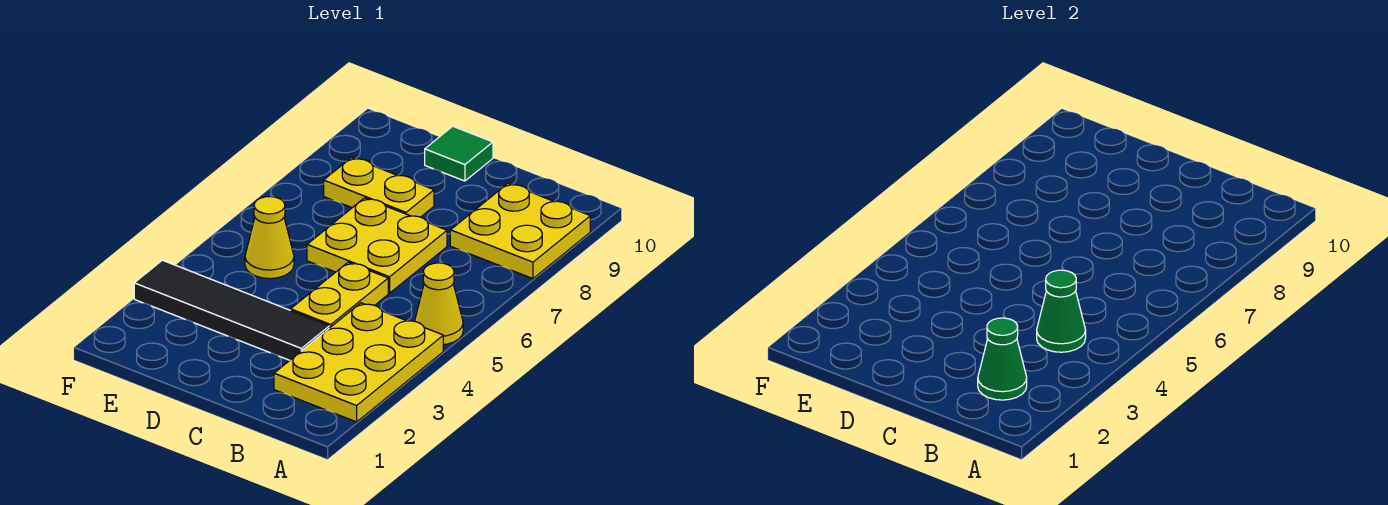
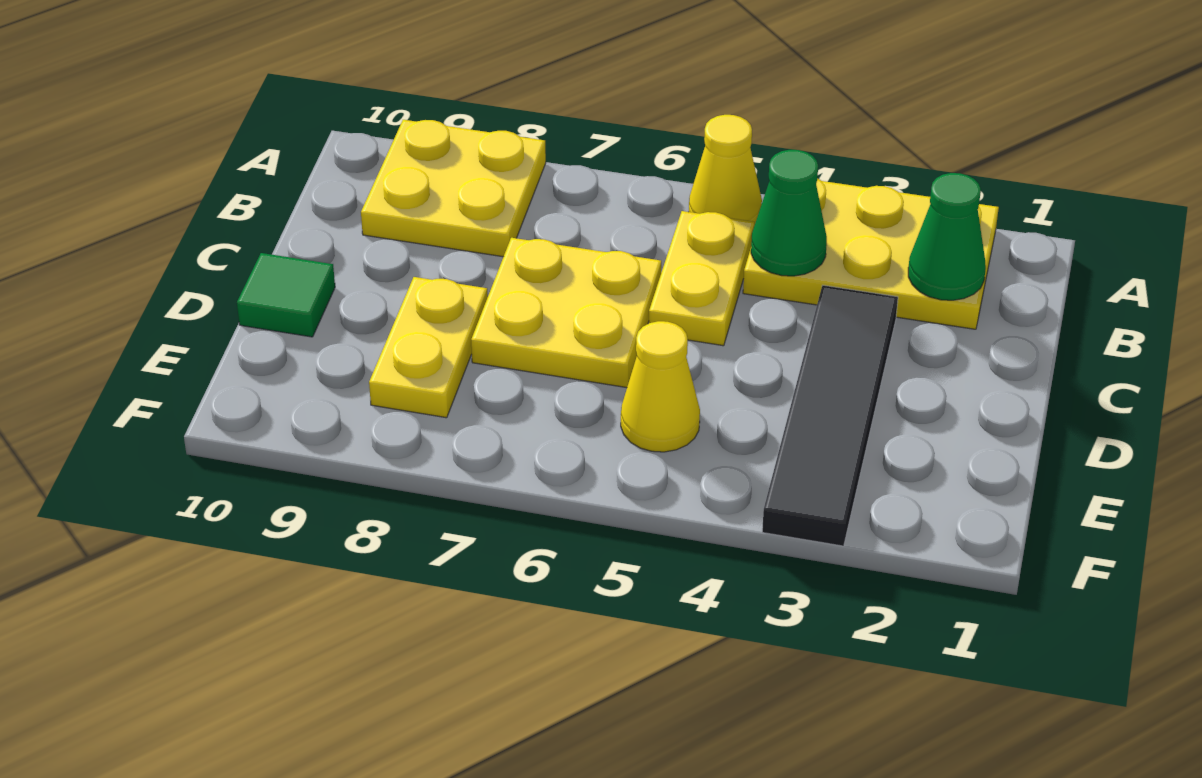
yellow plate C4:C5 level 1 -> yellow plate B5:C5 level 1

